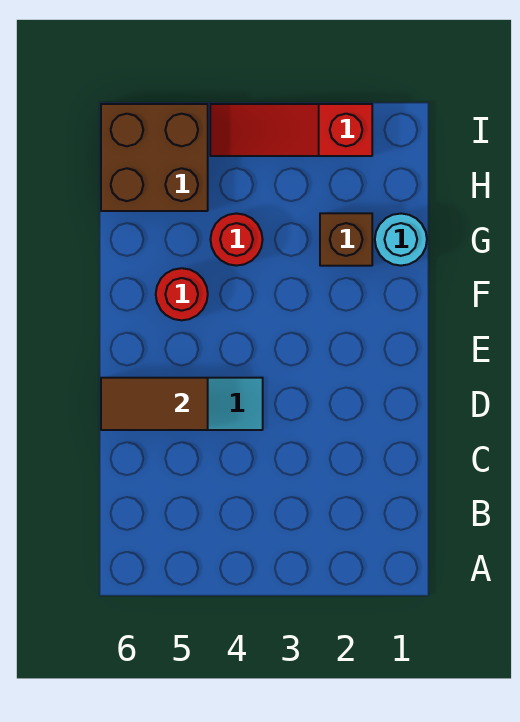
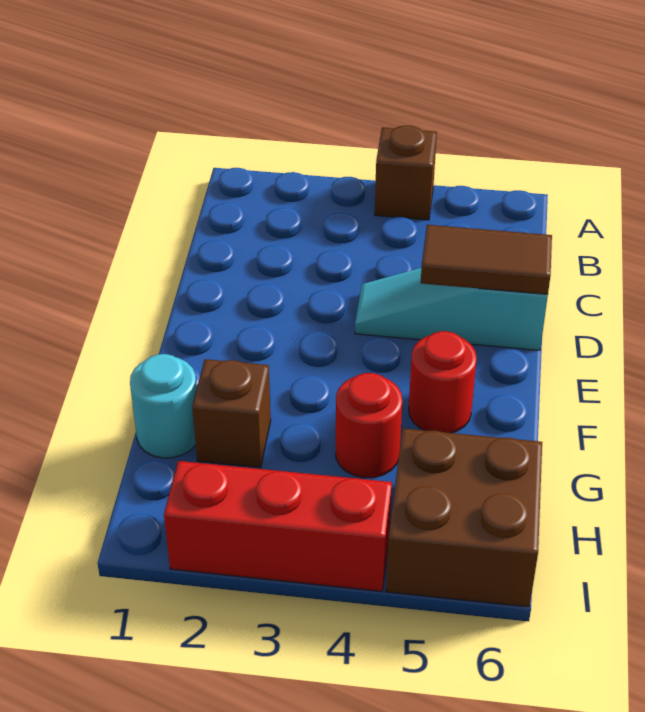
none -> brown brick A4 level 1
red slope I2:I4 level 1 top 2 -> red brick I2:I4 level 1

